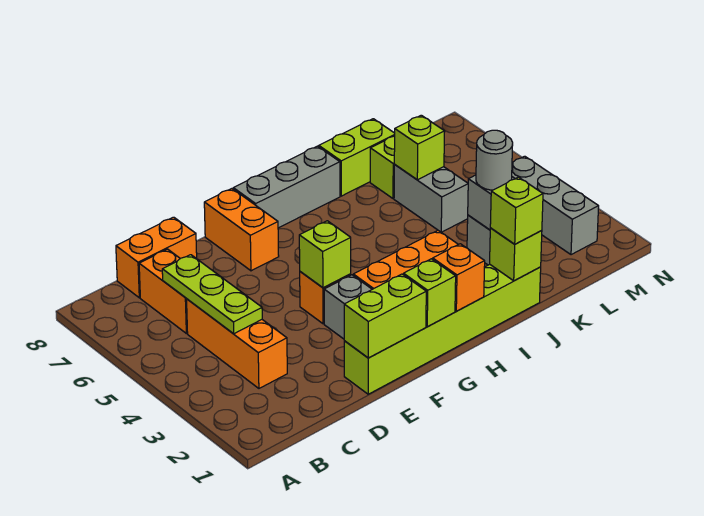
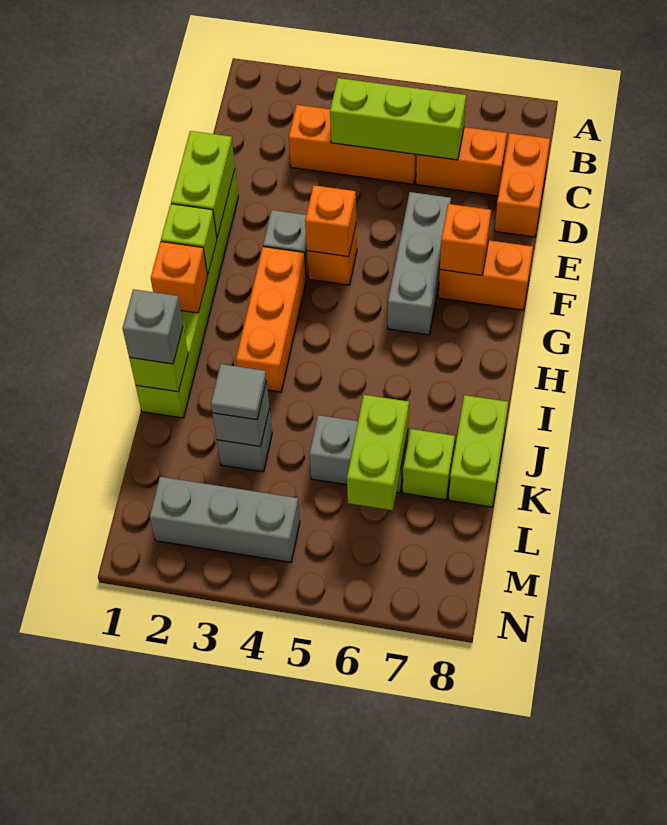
lime plate C4:C6 level 2 -> lime brick C4:C6 level 2
lime brick F4 level 2 -> orange brick F4 level 2
none -> orange brick F7 level 2
grey brick G8:I8 level 1 -> grey brick E6:G6 level 1
lime brick J1 level 3 -> grey brick J1 level 3
grey round brick K3 level 3 -> grey tile K3 level 3
lime brick K6 level 2 -> lime brick K6:L6 level 2

